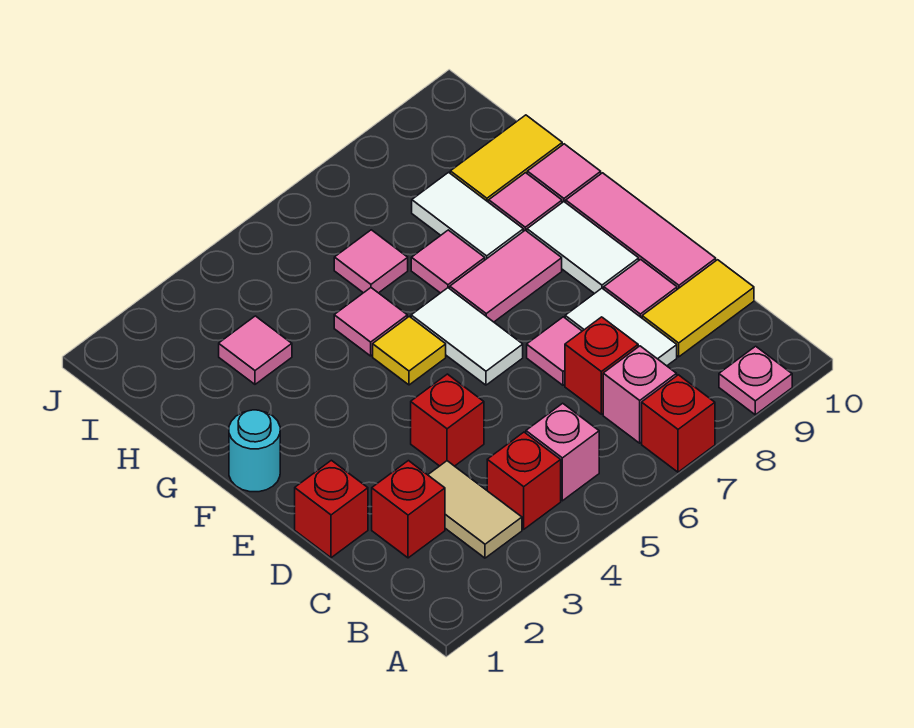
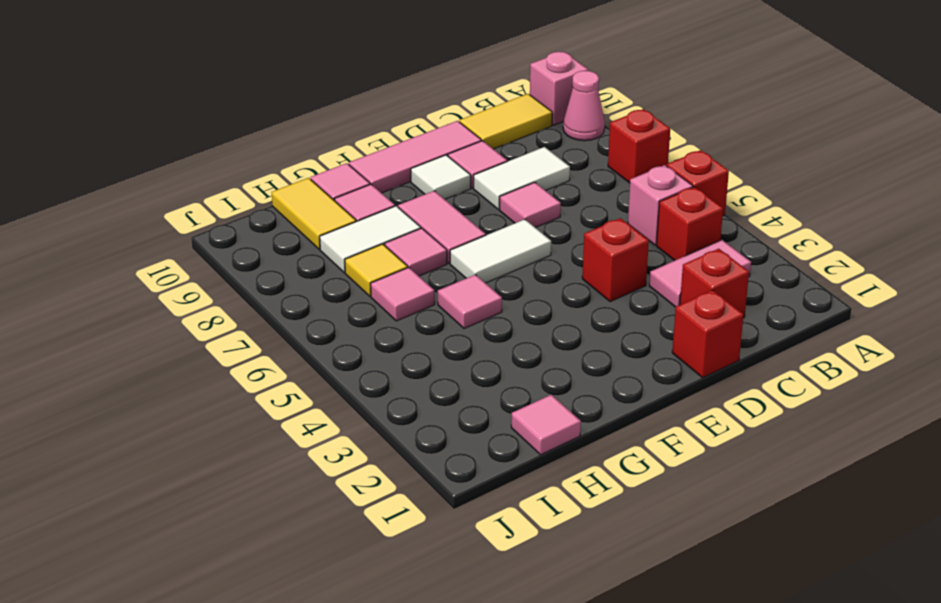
pink plate A9 level 1 -> pink cone A9 level 1
tan tile B3:C3 level 1 -> pink tile B3:C3 level 1
pink brick B7 level 1 -> pink brick A10 level 1
red brick C7 level 1 -> red brick A5 level 1
yellow tile C9:C10 level 1 -> yellow tile B10:C10 level 1
white tile E9:F9 level 1 -> white tile E9 level 1
cyan round brick F1 level 1 -> none
yellow tile F5 level 1 -> yellow tile H7 level 1
pink tile H3 level 1 -> pink tile H1 level 1

